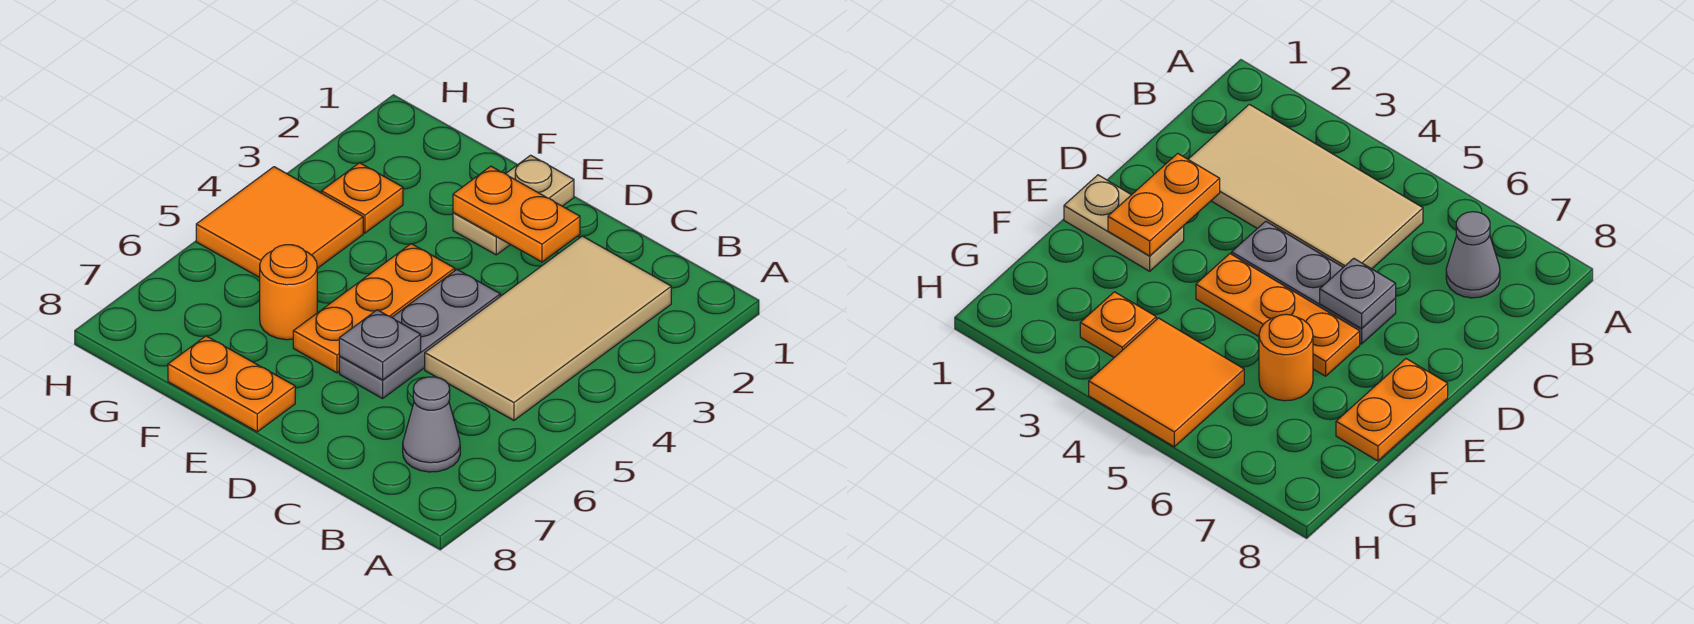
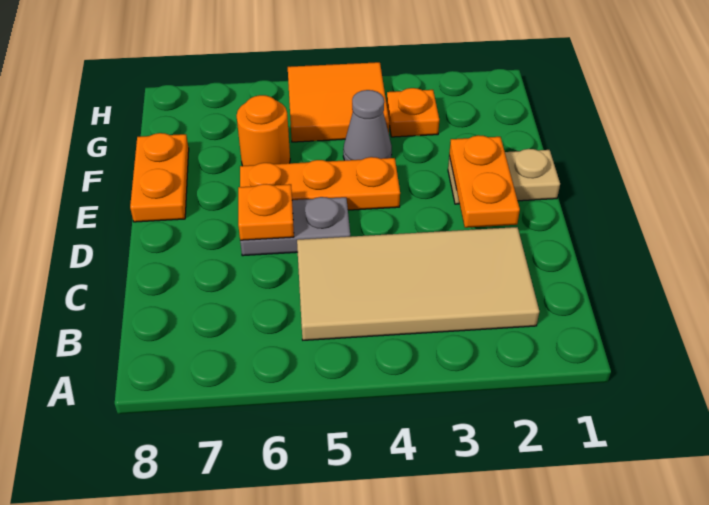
grey cone B7 level 1 -> grey cone F4 level 1
grey plate D4:D6 level 1 -> grey plate D5:D6 level 1
grey plate D6 level 2 -> orange plate D6 level 2

